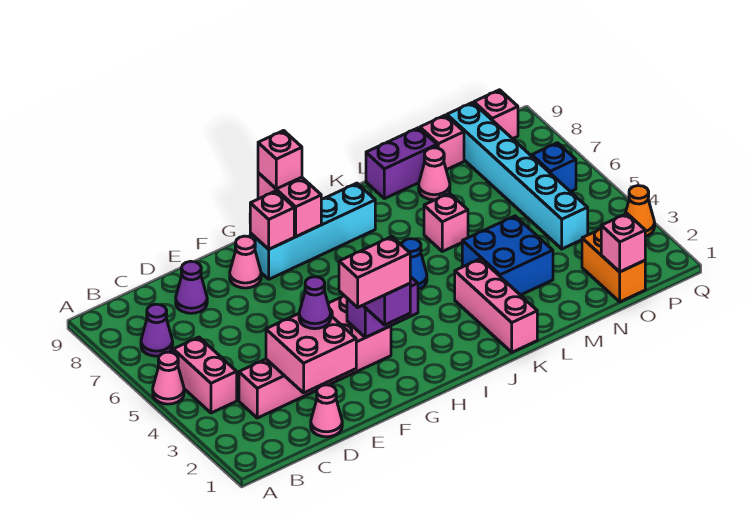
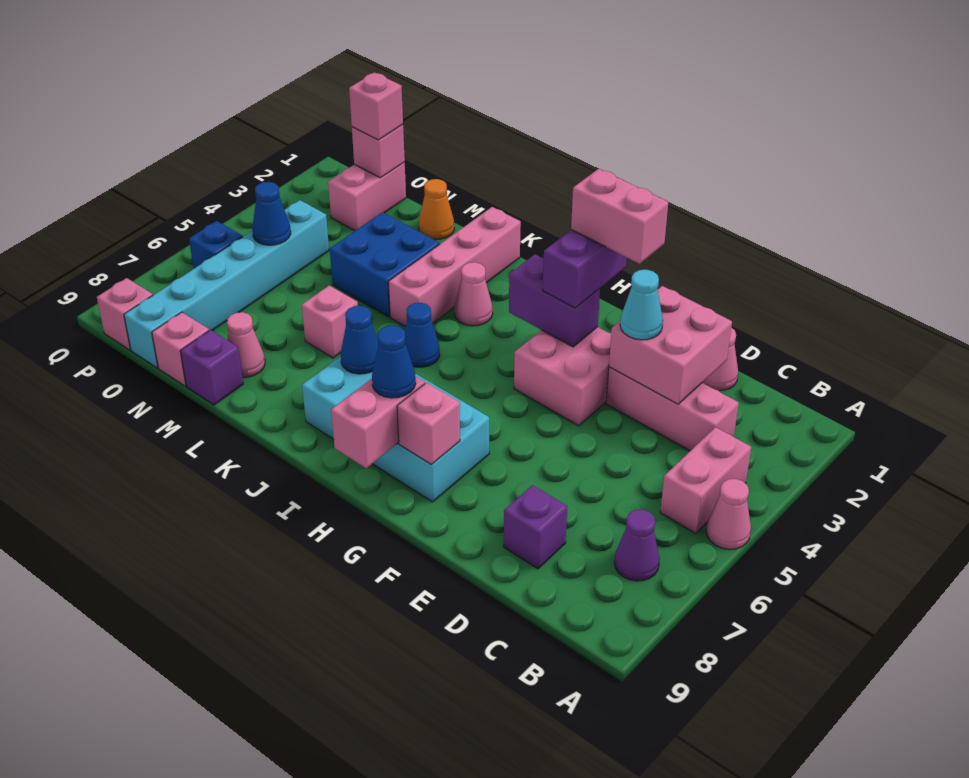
purple cone D8 level 1 -> purple brick D8 level 1
purple cone E3 level 3 -> cyan cone E3 level 3
pink cone F8 level 1 -> pink cone J3 level 1
cyan brick G8:J8 level 1 -> cyan brick G7:J8 level 1
none -> blue cone H8 level 3
pink brick H9 level 3 -> pink brick O1 level 3
none -> blue cone J7 level 2
pink brick K1:K3 level 1 -> pink brick K1:K4 level 1
purple brick L9:M9 level 1 -> purple brick M9 level 1
orange brick O1:O2 level 1 -> pink brick O1:O2 level 1
none -> blue cone O5 level 2
orange cone Q3 level 1 -> orange cone M1 level 1

